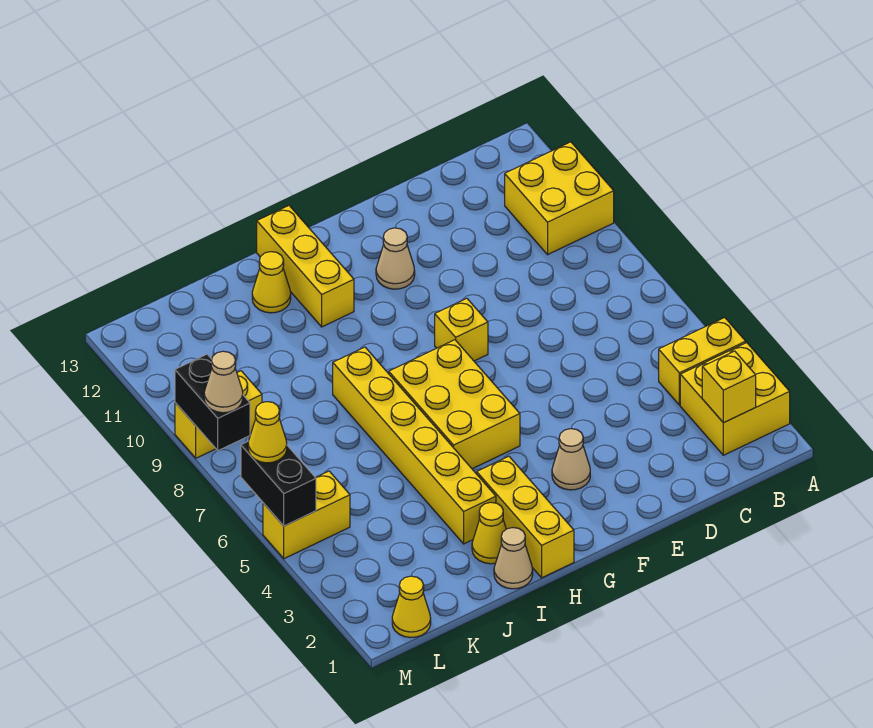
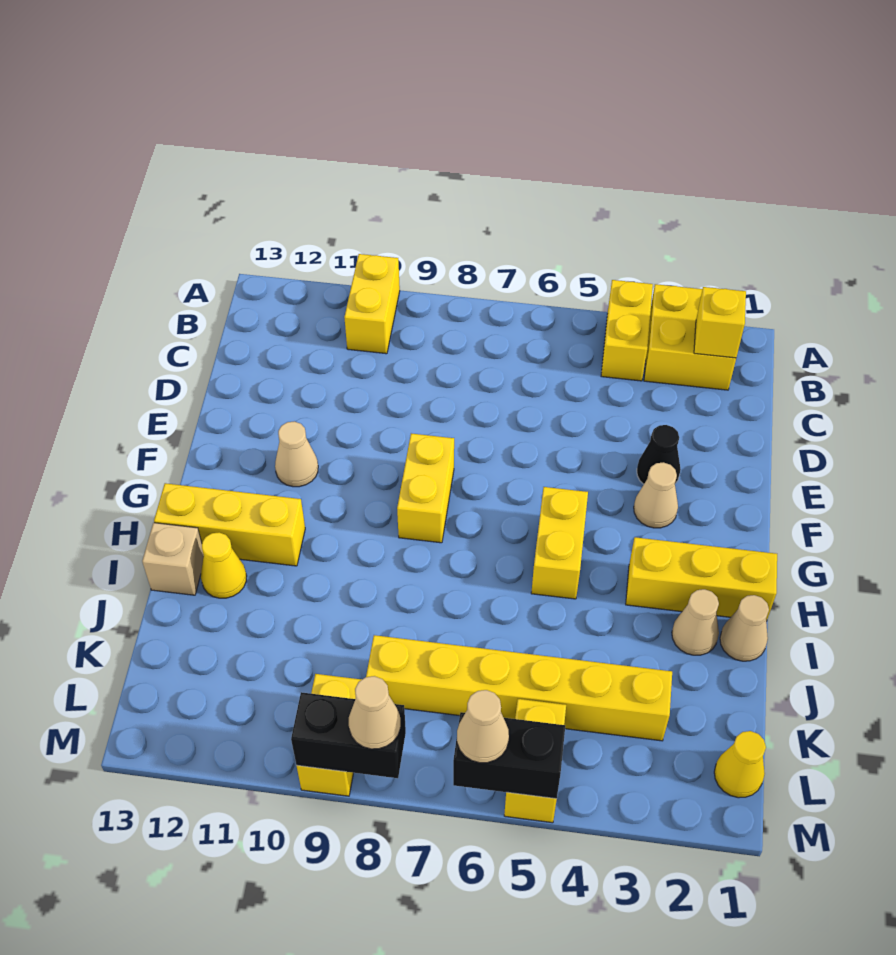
yellow brick A10:B11 level 1 -> yellow brick A10:B10 level 1
none -> black cone E3 level 1
yellow brick F8 level 1 -> yellow brick F8:G8 level 1
yellow brick G5:H7 level 1 -> yellow brick G5:H5 level 1
yellow cone I2 level 1 -> tan cone I2 level 1
yellow brick I3:I8 level 1 -> yellow brick K3:K8 level 1
none -> tan brick I13 level 1
yellow cone M6 level 3 -> tan cone M6 level 3

